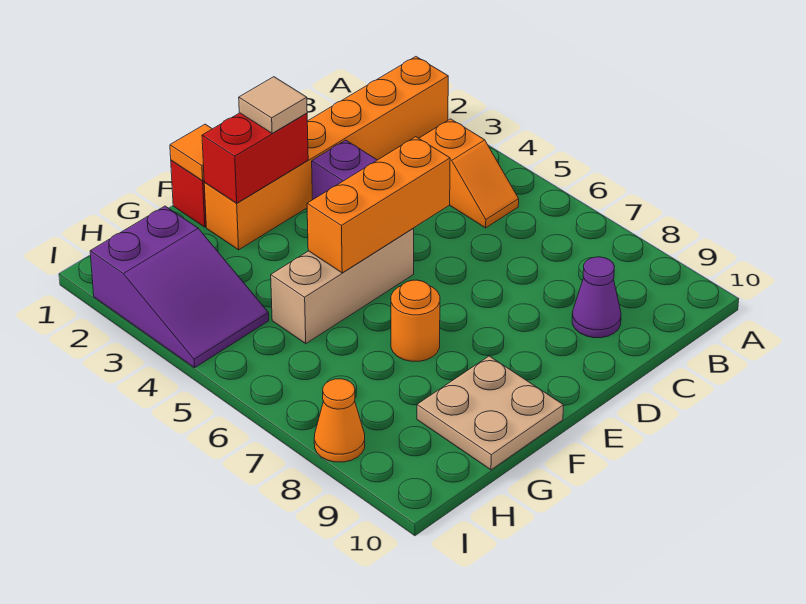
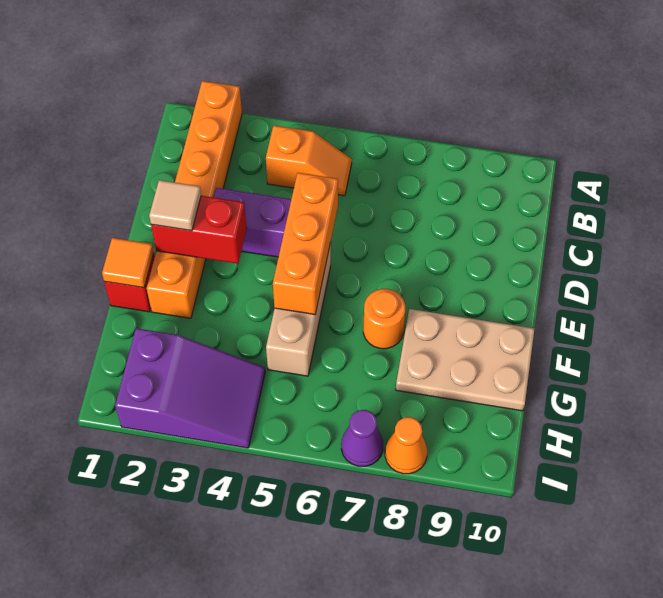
purple cone C9 level 1 -> purple cone I7 level 1
red brick E2:F2 level 2 -> red brick E2:E3 level 2
tan plate F9:G10 level 1 -> tan plate F8:G10 level 1

